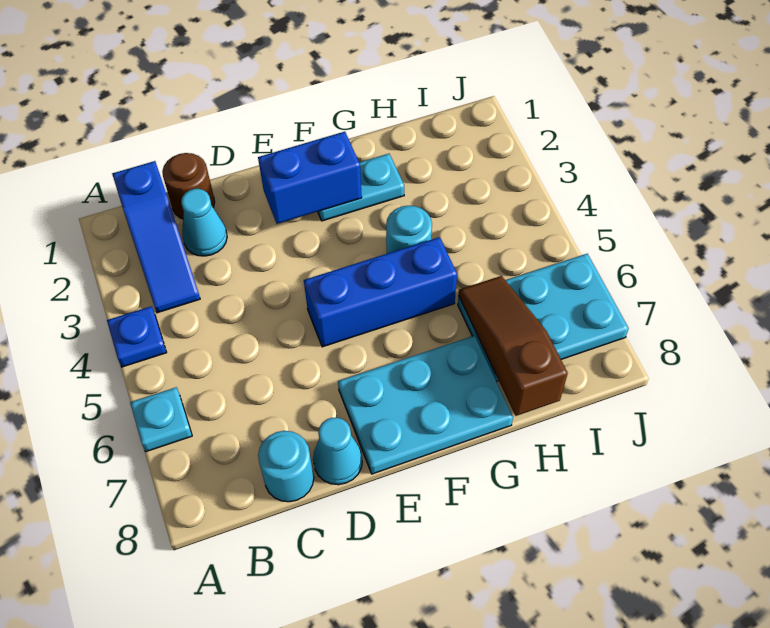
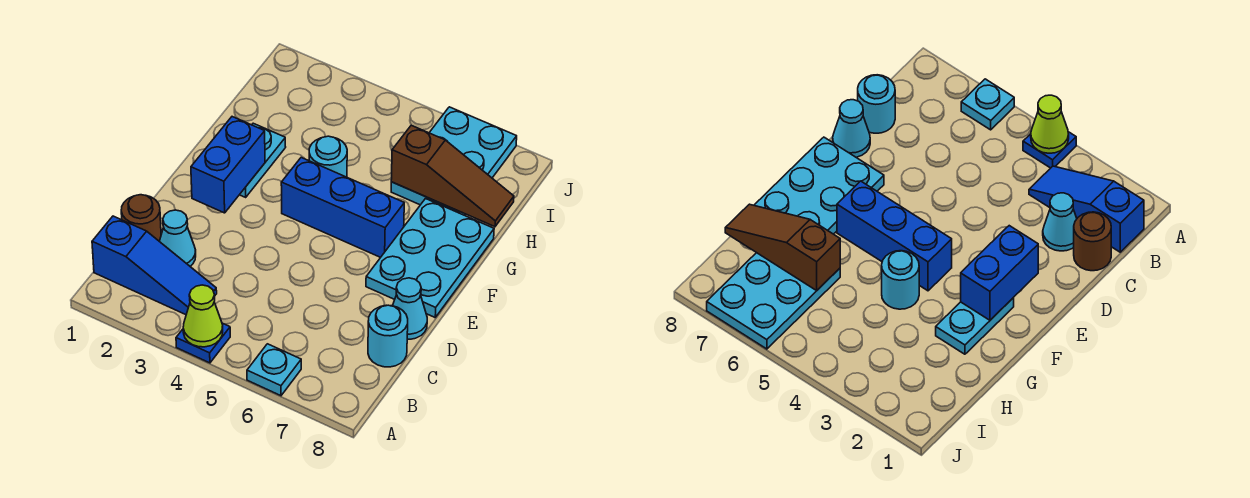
none -> lime cone A4 level 2
blue brick E5:G5 level 1 -> blue brick F4:F6 level 1
brown slope H6:H8 level 2 top 8 -> brown slope H6:H8 level 2 top 6

